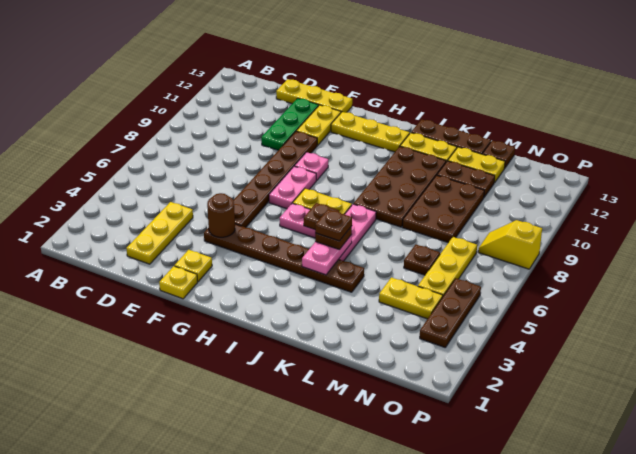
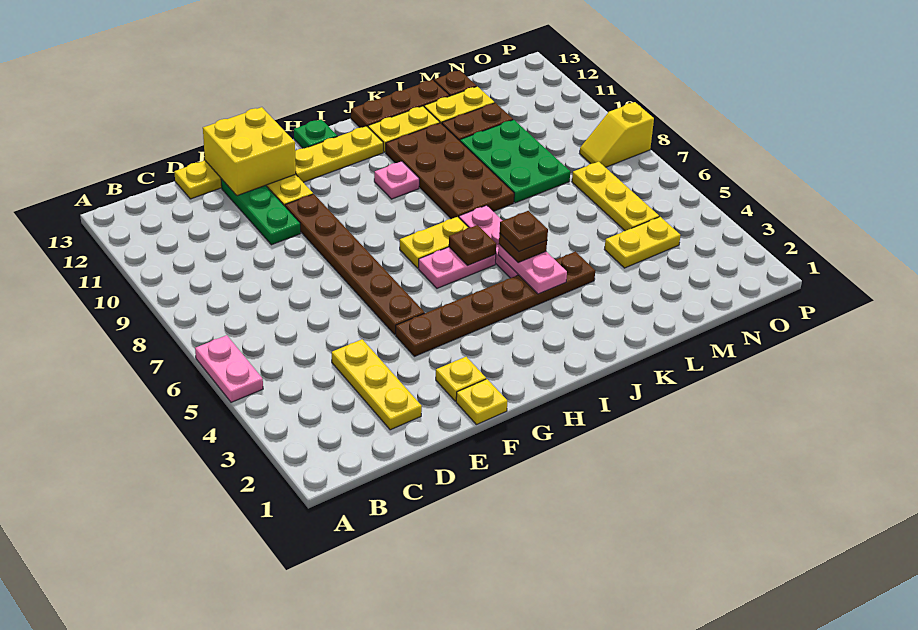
none -> yellow brick E12:F13 level 2
brown round brick F4 level 2 -> none
pink plate G7:G8 level 1 -> pink plate A5:A6 level 1
pink plate G9 level 1 -> pink plate I10 level 1
none -> green plate H13 level 1
brown plate L8:M10 level 1 -> green plate L8:M10 level 1
brown plate M6 level 1 -> none
brown plate O3:O5 level 1 -> none

